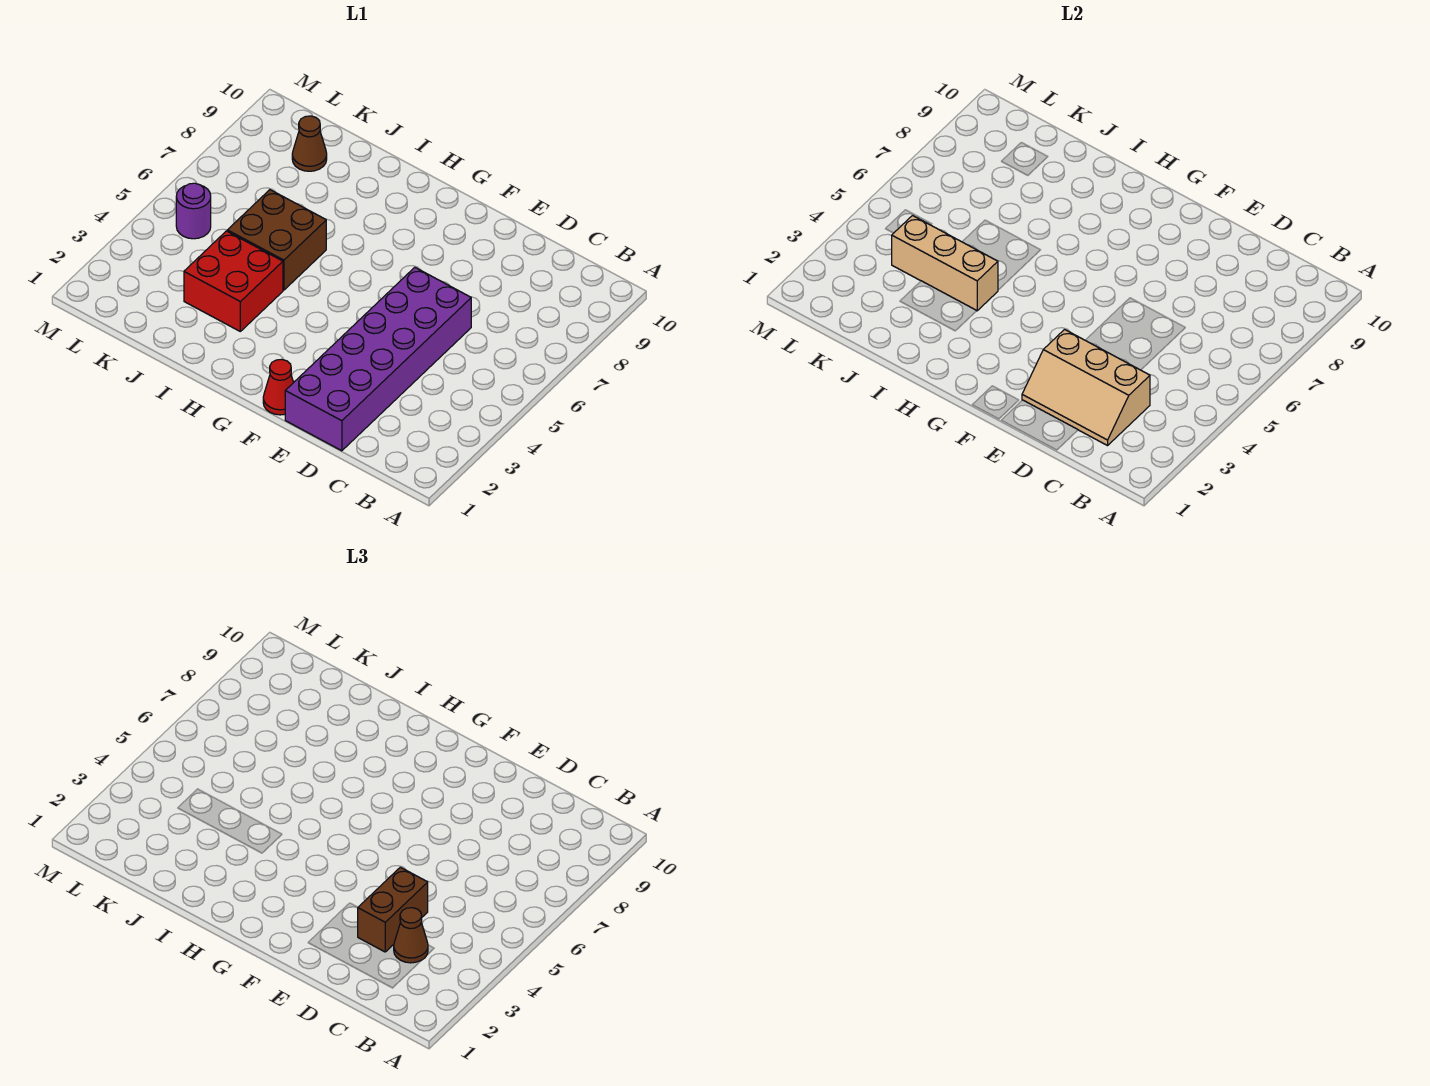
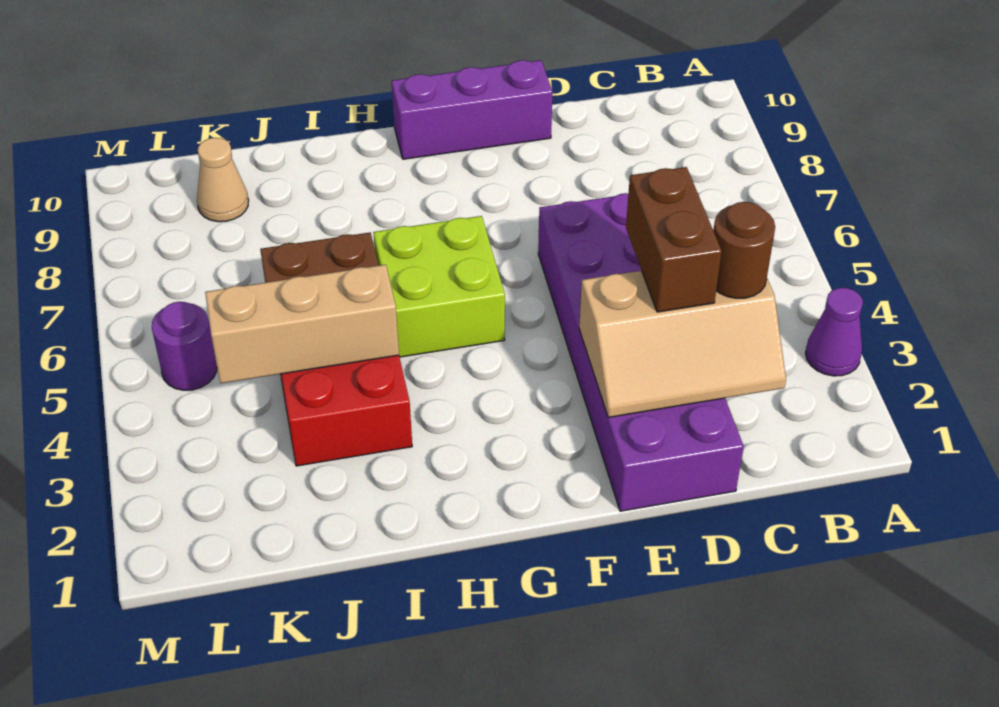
none -> purple cone A3 level 1
brown cone C3 level 3 -> brown round brick C3 level 3
none -> purple brick E10:G10 level 1
red cone F1 level 1 -> none
none -> lime brick G5:H6 level 1
brown cone K9 level 1 -> tan cone K9 level 1

